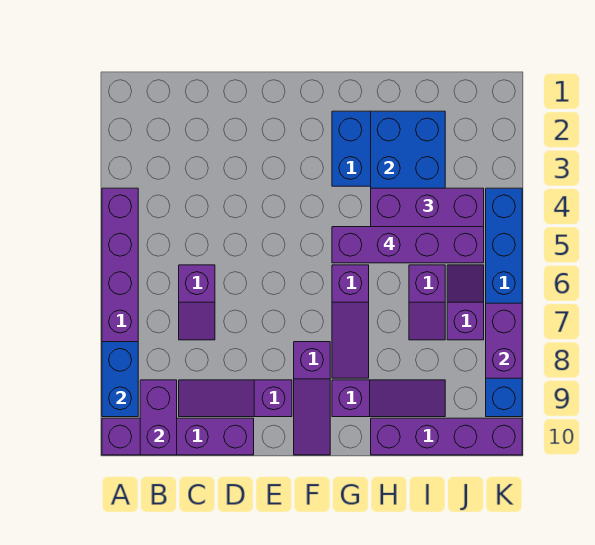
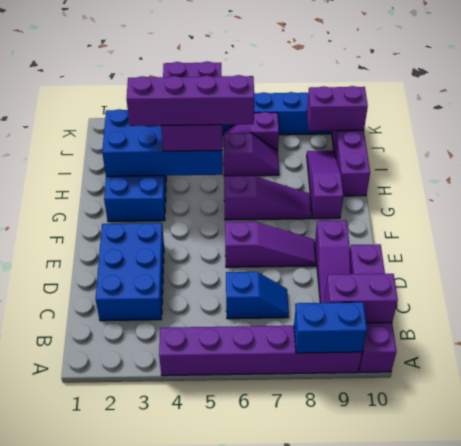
none -> blue brick C2:E3 level 1
purple slope C6:C7 level 1 top 6 -> blue slope C6:C7 level 1 top 6
purple slope F8:F10 level 1 top 8 -> purple slope E6:E8 level 1 top 6
purple brick G5:J5 level 4 -> purple brick H3:H6 level 4
purple brick K7:K8 level 2 -> purple brick J9:J10 level 2

